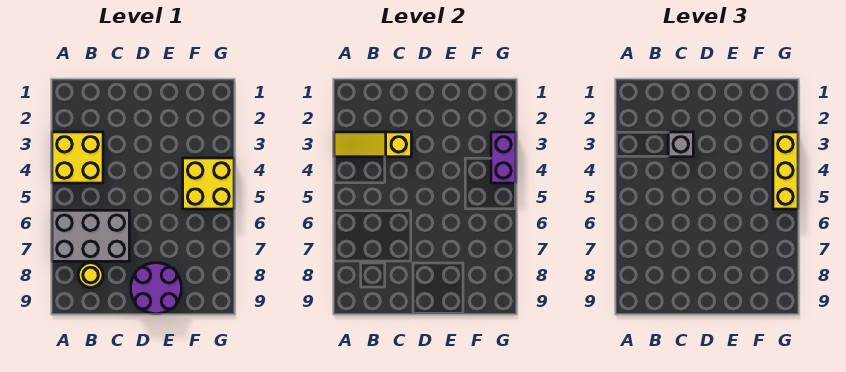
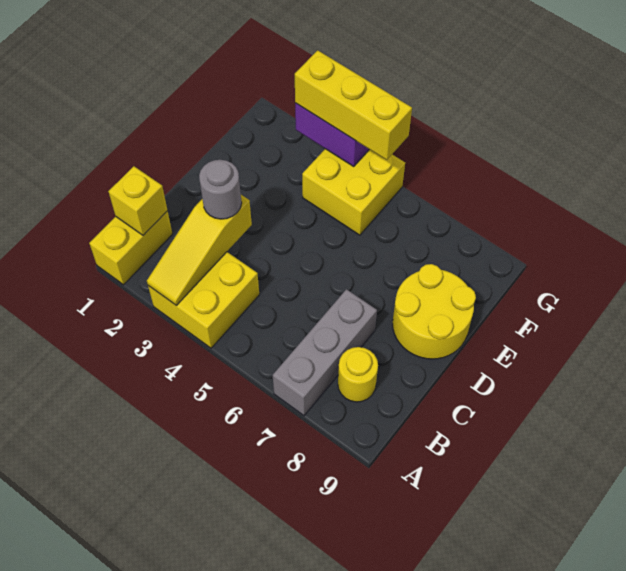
none -> yellow brick A1:B1 level 1
grey brick A6:C7 level 1 -> grey brick A7:C7 level 1
none -> yellow brick B1 level 2
grey brick C3 level 3 -> grey round brick C3 level 3
purple round brick D8:E9 level 1 -> yellow round brick D8:E9 level 1

